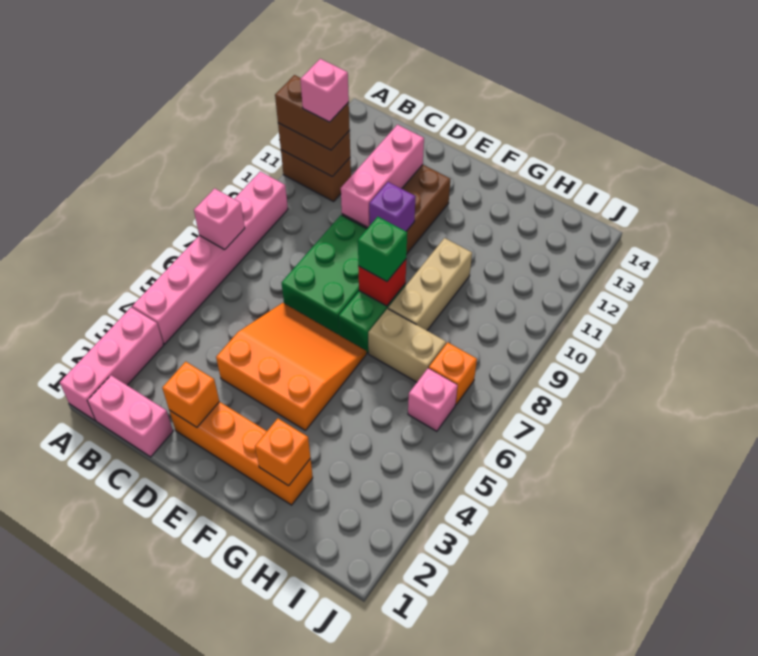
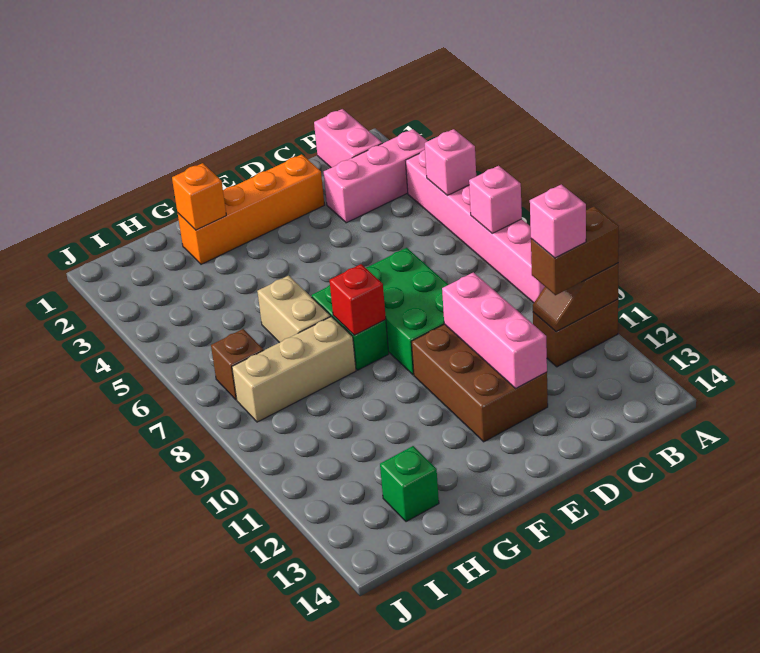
pink brick A1:A3 level 1 -> pink brick A3:C3 level 1
brown brick A11:B11 level 2 -> brown slope A11:B11 level 2 top A
pink brick B1:C1 level 1 -> pink brick B1:B2 level 1
orange brick D2 level 2 -> none
orange slope D4:F6 level 1 top 4 -> none
purple brick E10 level 2 -> none
green brick F8 level 3 -> green brick H13 level 1
tan brick G7:H7 level 1 -> tan brick G6:G7 level 1
tan brick G8:G10 level 1 -> tan brick G8:I8 level 1
pink brick I6 level 1 -> pink brick A5 level 2
orange brick I7 level 1 -> brown brick I7 level 1

